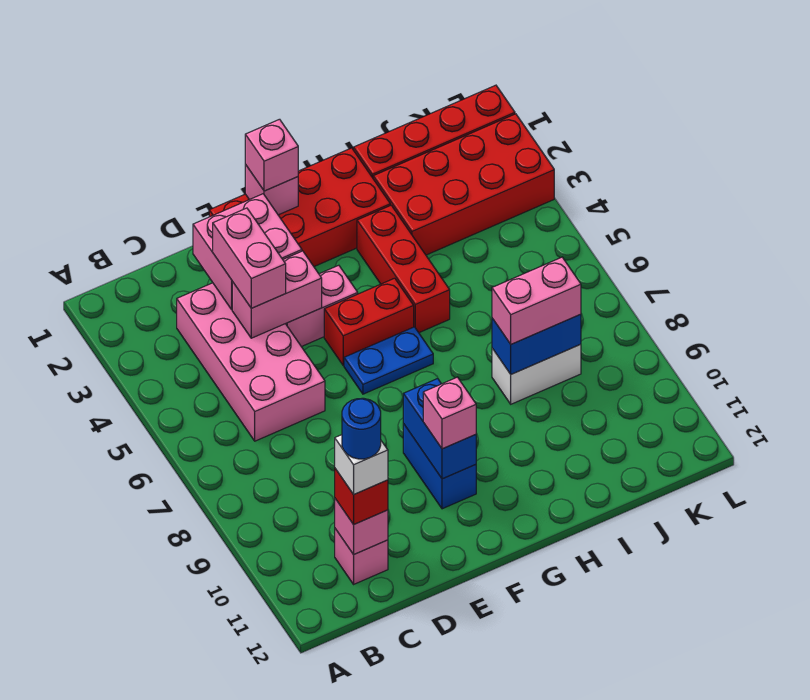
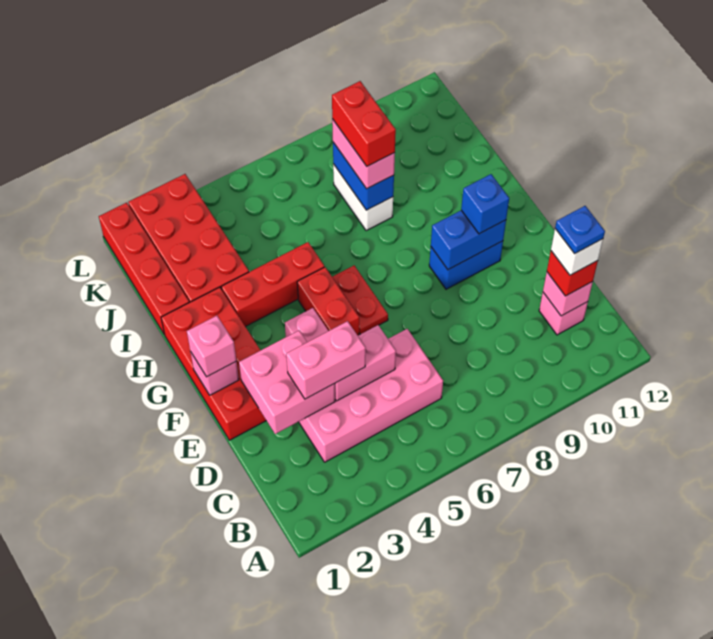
blue round brick C11 level 5 -> blue plate C11 level 5
pink brick D4:E4 level 2 -> pink brick D4:D5 level 2
blue plate F6:G6 level 1 -> red plate F6:G6 level 1
pink brick F10 level 3 -> blue brick F10 level 3
none -> red brick I8:J8 level 4

